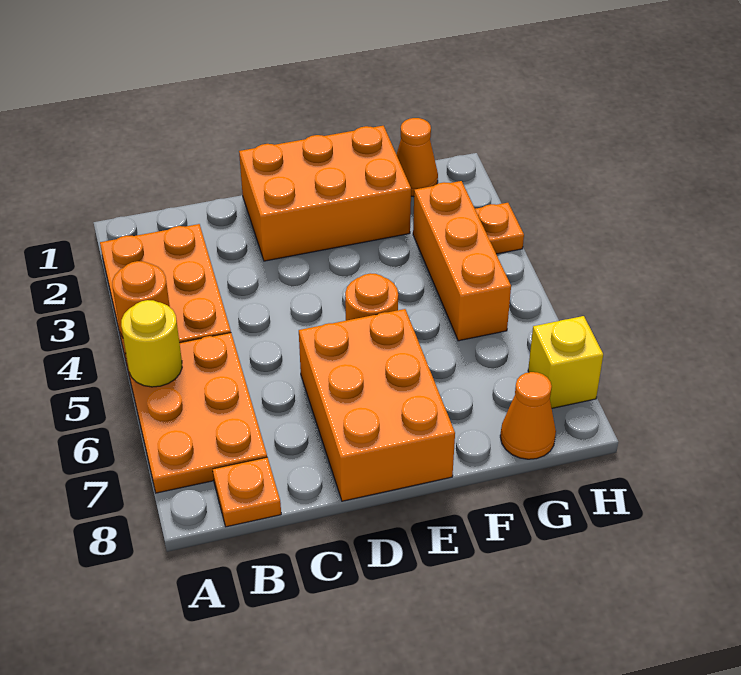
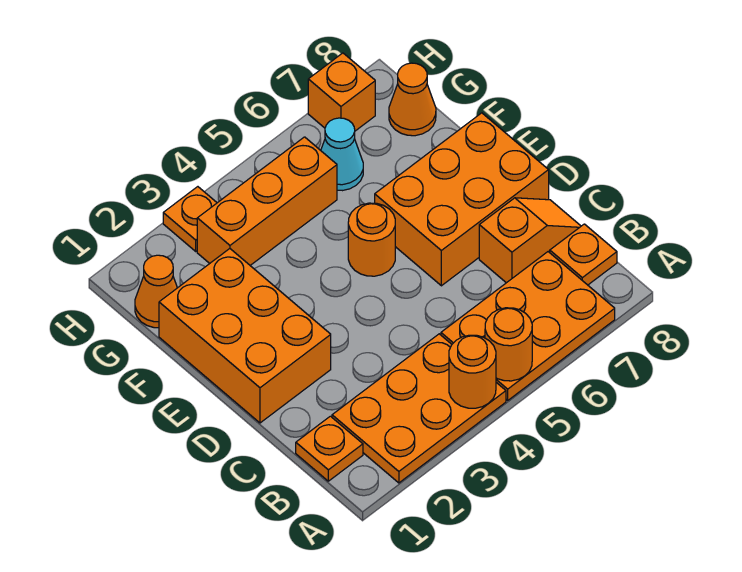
yellow round brick A5 level 2 -> orange round brick A5 level 2
none -> orange plate B1 level 1
none -> orange slope C7:C8 level 1 top 7
none -> cyan cone G6 level 1
yellow brick H7 level 1 -> orange brick H7 level 1

